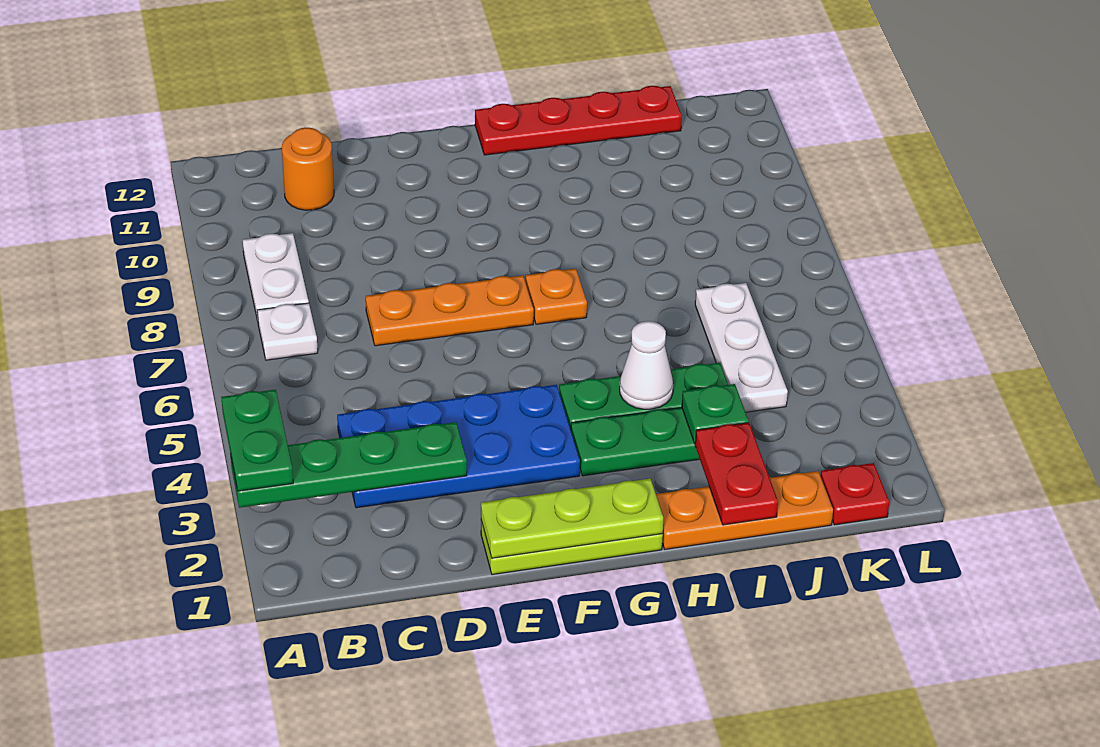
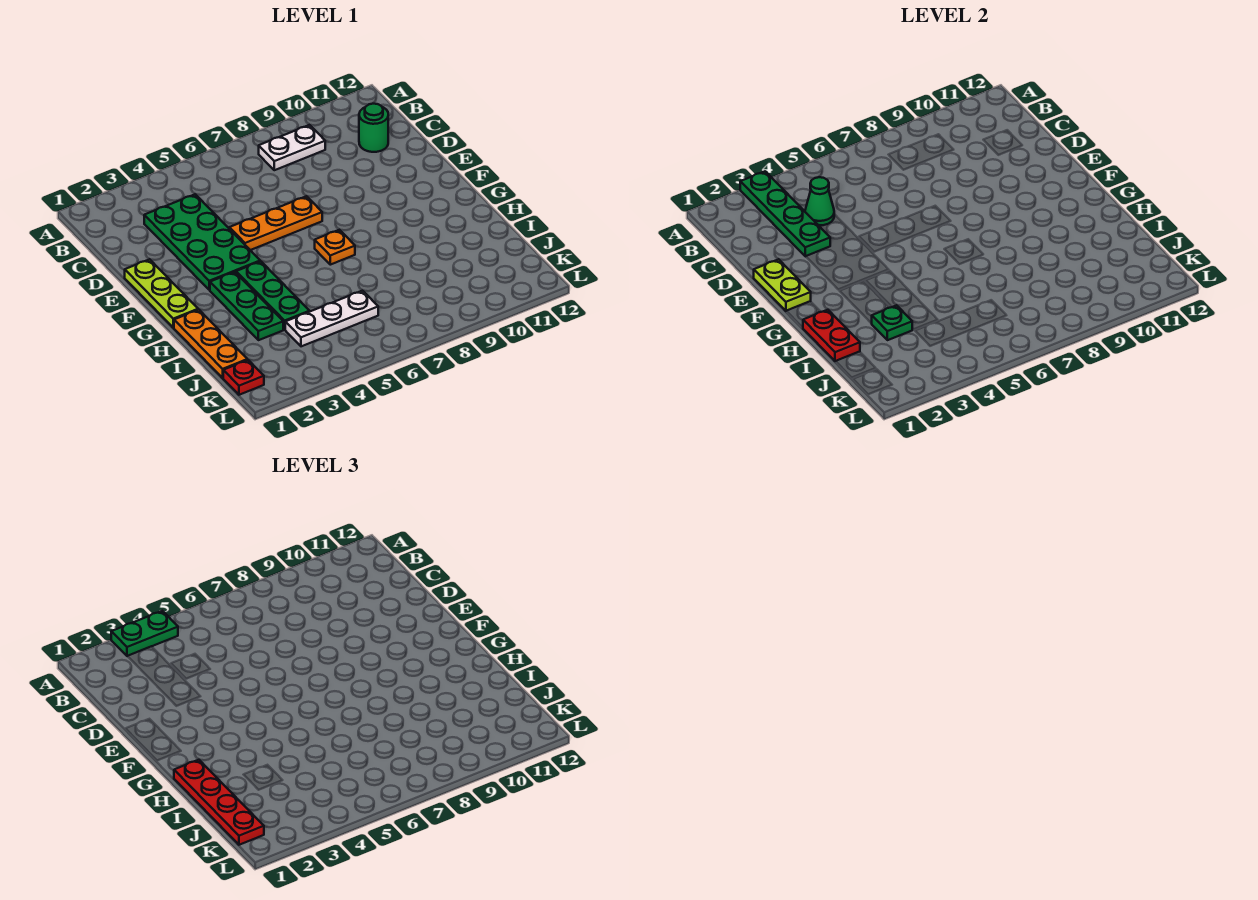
white plate B7 level 1 -> none
blue plate C3:F4 level 1 -> green plate C3:F4 level 1
none -> green cone C4 level 2
orange round brick C11 level 1 -> green round brick C11 level 1
orange plate D7:F7 level 1 -> orange plate E5:E7 level 1
lime plate E1:G1 level 2 -> lime plate E1:F1 level 2
red plate G12:J12 level 1 -> red plate H1:K1 level 3
white cone H4 level 2 -> none
red plate I1:I2 level 2 -> red plate H1:I1 level 2

